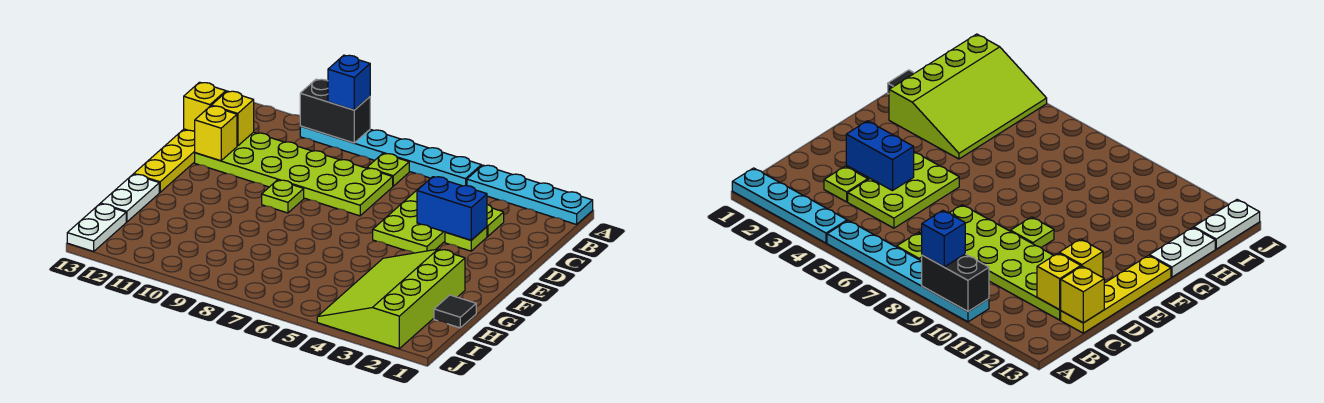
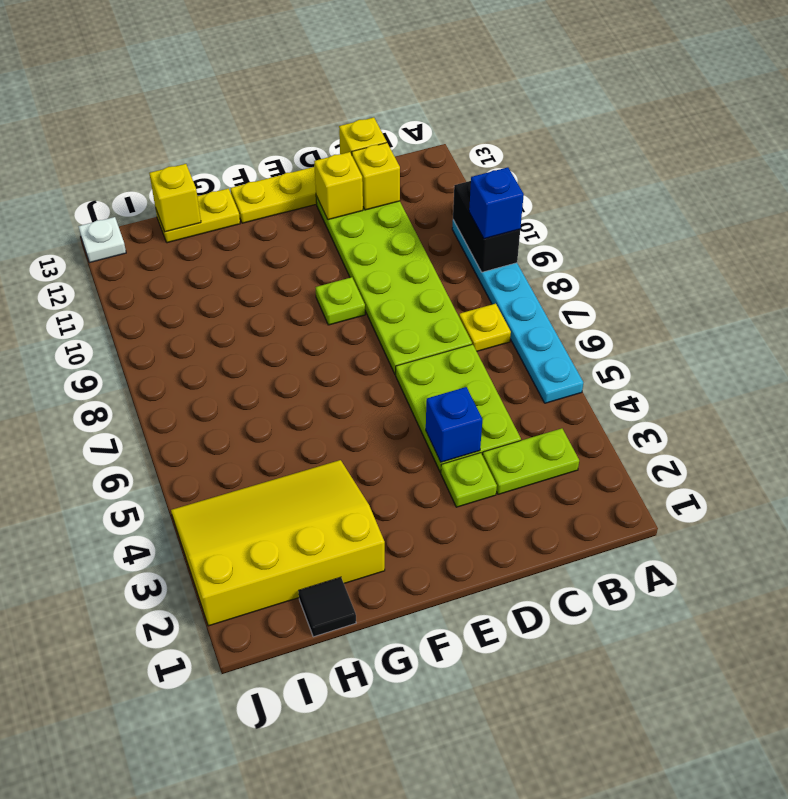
cyan plate A1:A4 level 1 -> none
lime plate B7 level 1 -> yellow plate B7 level 1
lime plate C3 level 1 -> lime plate B3:C3 level 1
lime plate C4:E5 level 1 -> lime plate C4:D6 level 1
blue brick D3:D4 level 2 -> blue brick D4 level 2
lime slope G2:J4 level 1 top 2 -> yellow slope G2:J4 level 1 top 2
white plate G13:H13 level 1 -> yellow plate G13:H13 level 1
none -> yellow brick H13 level 2
white plate I13:J13 level 1 -> white plate J13 level 1

